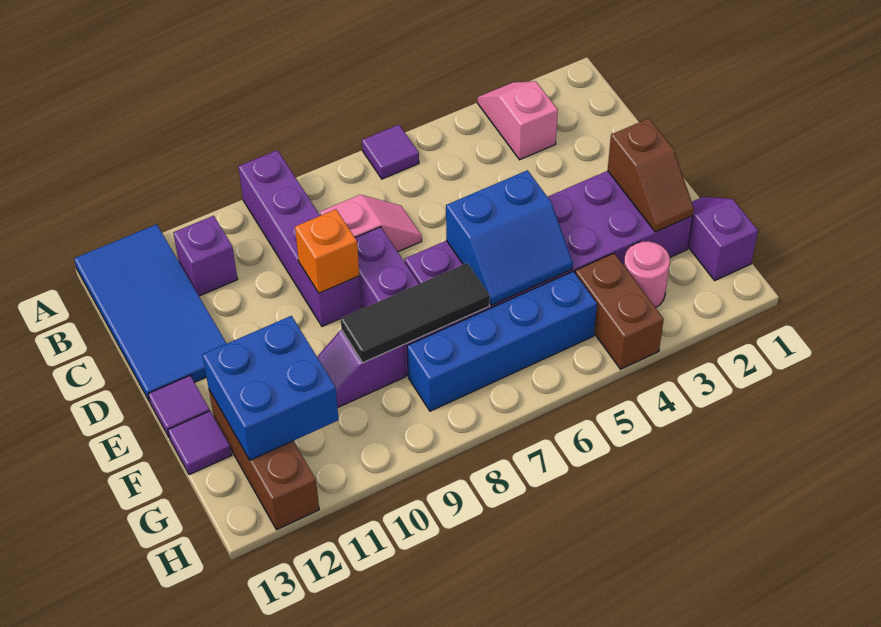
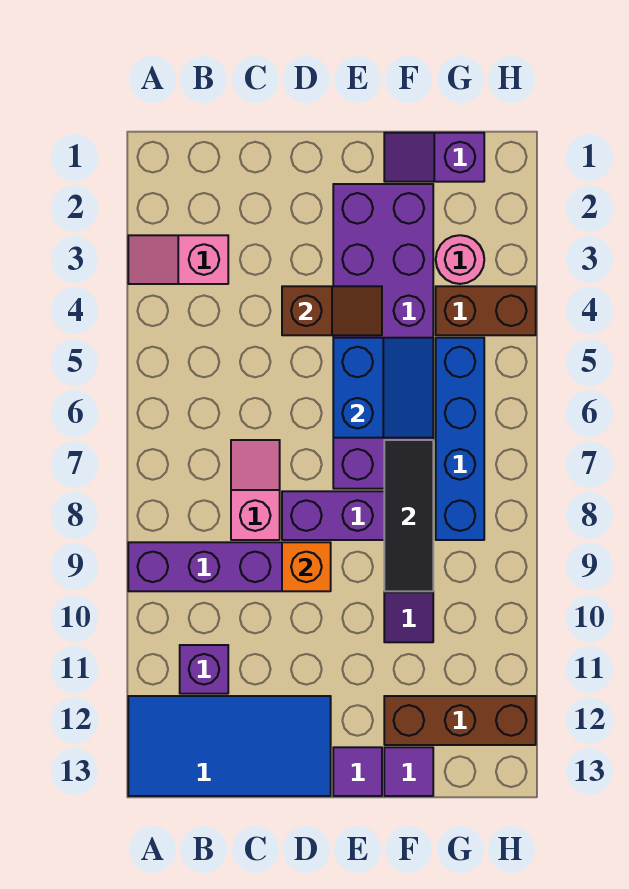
purple tile A6 level 1 -> none
brown slope E2:F2 level 2 top E -> brown slope D4:E4 level 2 top D
blue brick F11:G12 level 2 -> none

